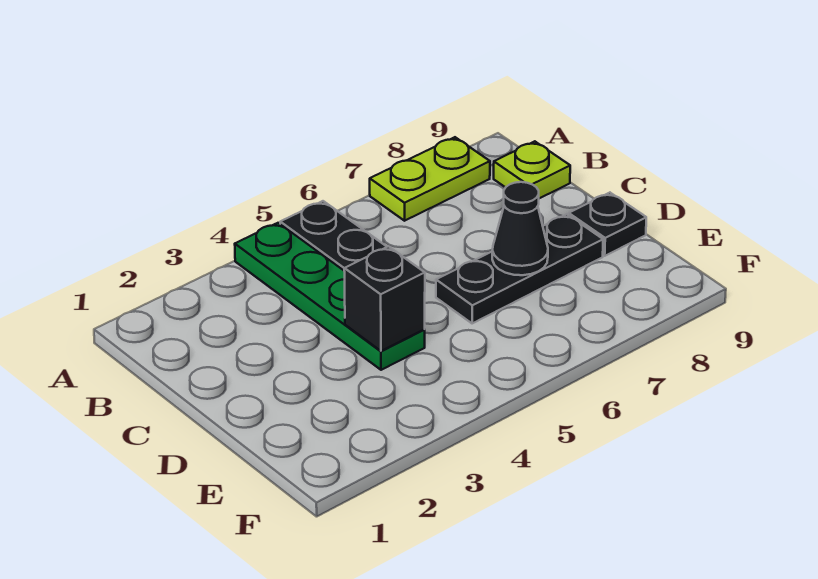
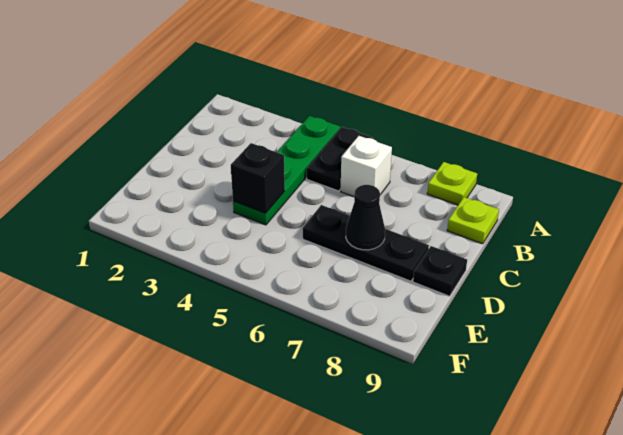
lime plate A7:A8 level 1 -> lime plate A8 level 1
none -> white brick B6 level 1

